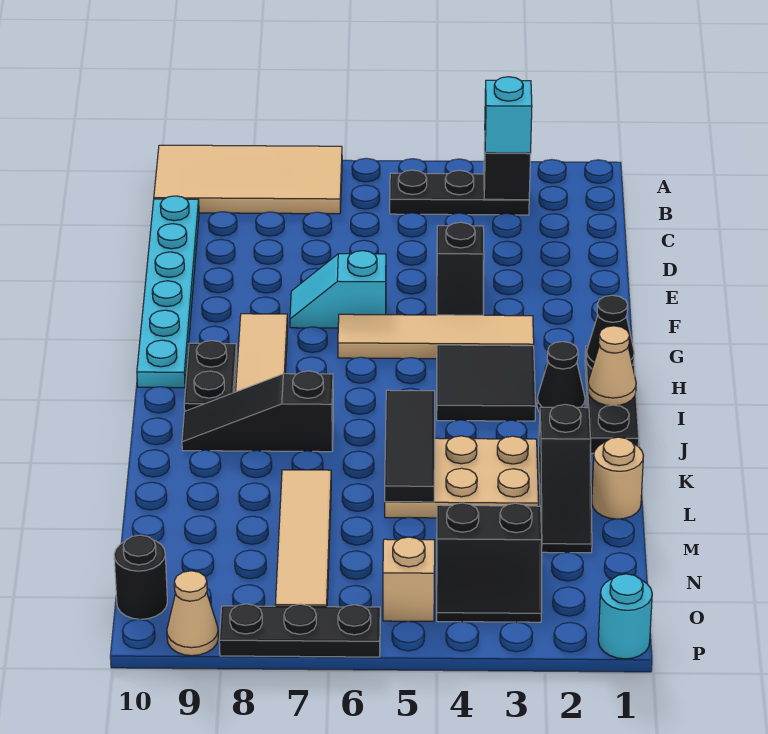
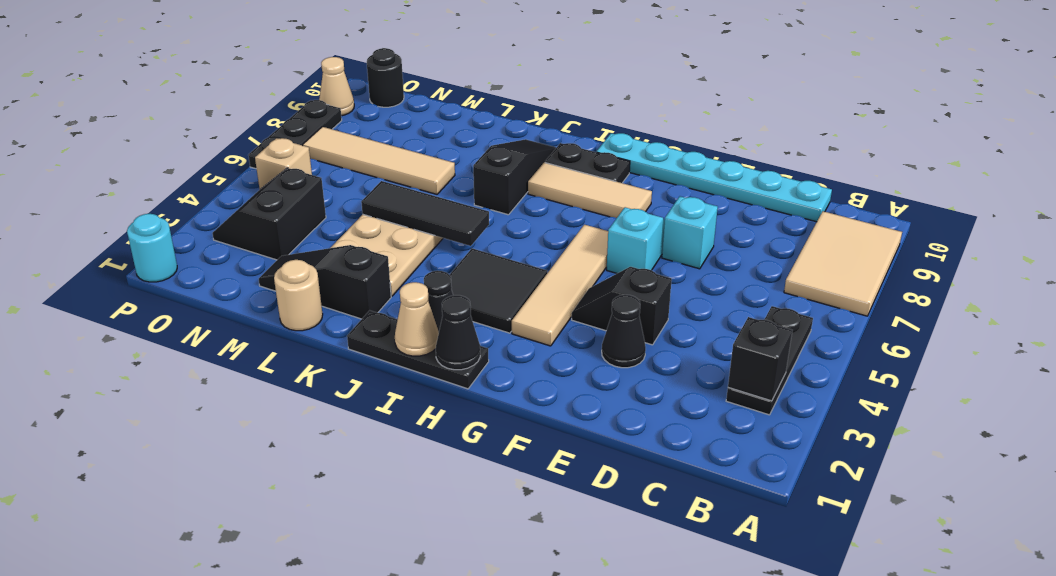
tan tile A7:B10 level 1 -> tan tile A7:B9 level 1
cyan brick B3 level 3 -> cyan brick E7 level 1
none -> black cone E3 level 1

